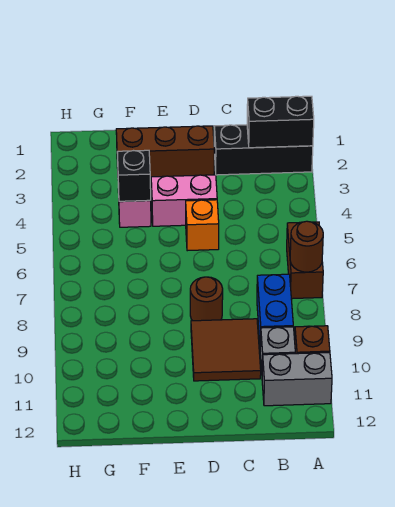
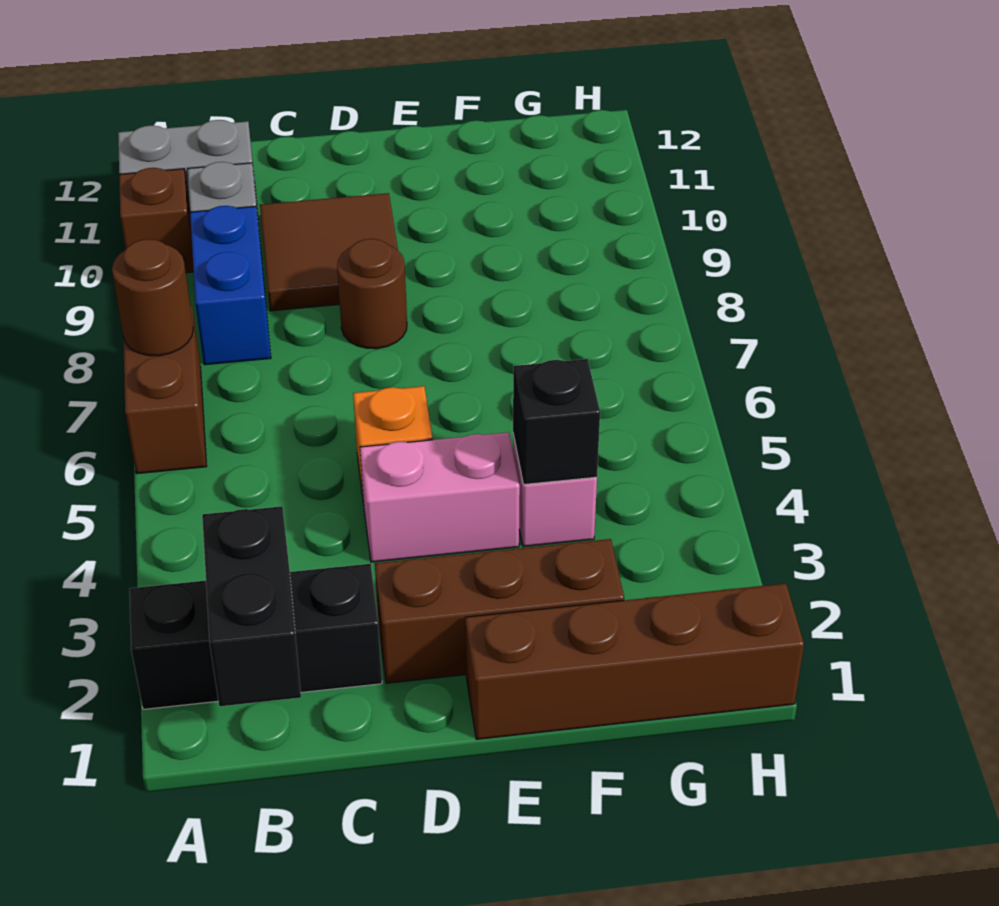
black brick A2:B2 level 2 -> black brick B1:B2 level 2
none -> brown brick E1:H1 level 1

